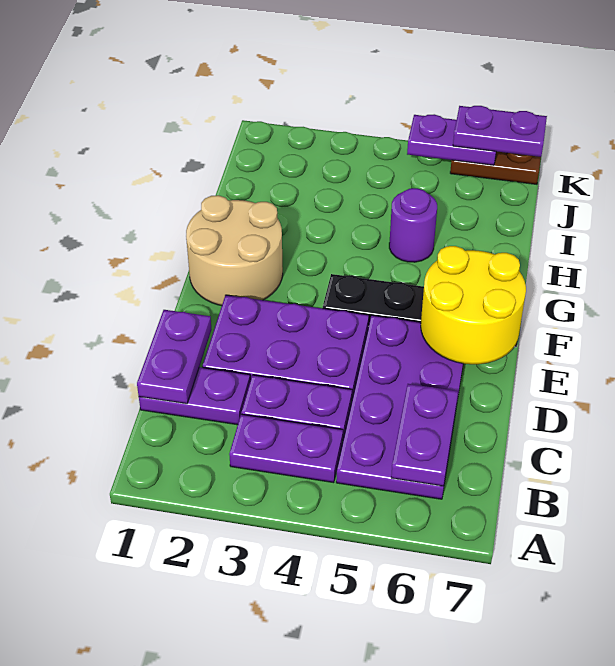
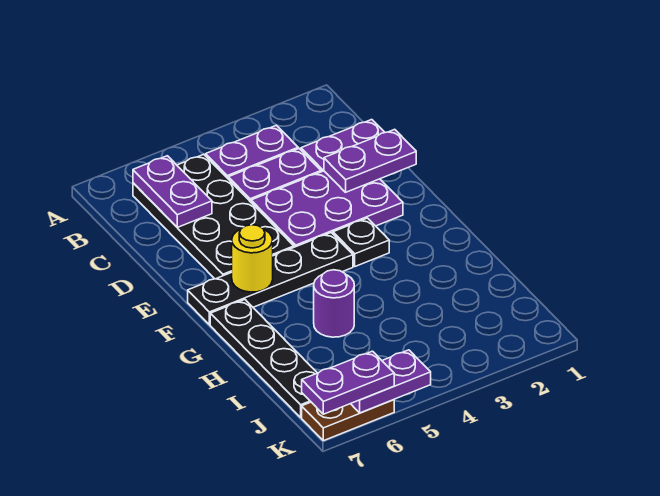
purple plate B5:E6 level 1 -> black plate B5:E6 level 1
purple plate C1:D1 level 2 -> purple plate D1:D2 level 2
yellow round brick E6:F7 level 2 -> yellow round brick F6 level 2
tan round brick F1:G2 level 1 -> none
none -> black plate F3 level 1
none -> black plate G7:J7 level 1

